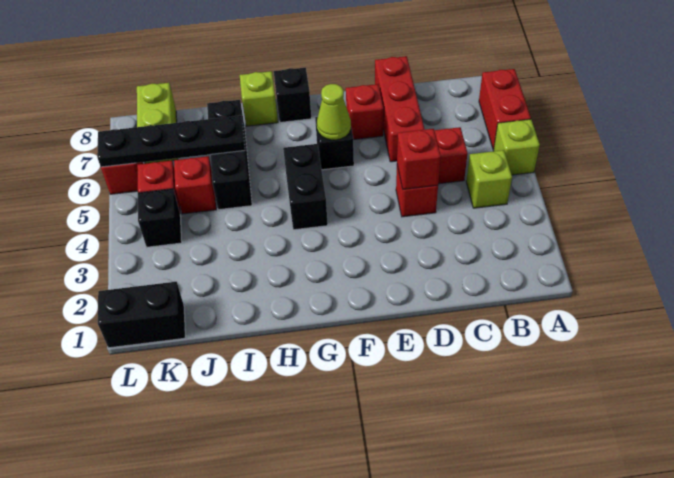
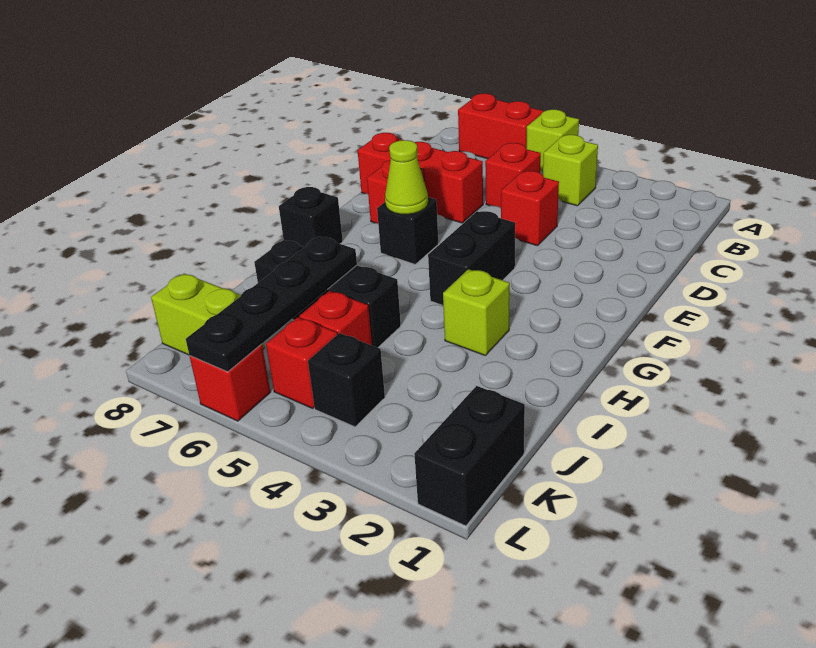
red brick D4 level 2 -> none
black brick G4:G5 level 1 -> black brick F4:G4 level 1
lime brick H8 level 1 -> lime brick H3 level 1

